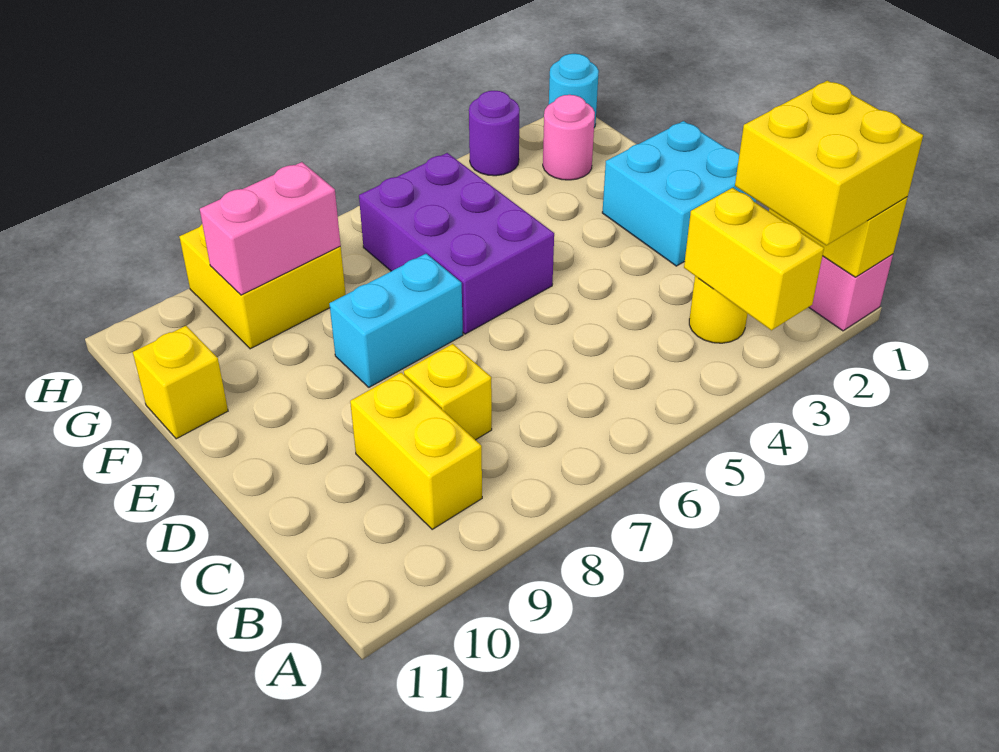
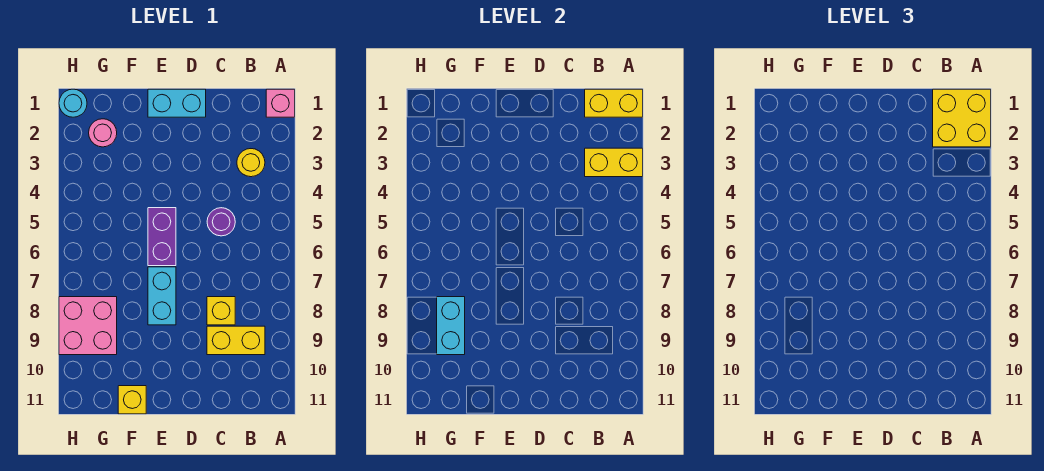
cyan brick D1:E2 level 1 -> cyan brick D1:E1 level 1
purple brick E5:G6 level 1 -> purple brick E5:E6 level 1
yellow brick G8:H9 level 1 -> pink brick G8:H9 level 1
pink brick G8:G9 level 2 -> cyan brick G8:G9 level 2
purple round brick H3 level 1 -> purple round brick C5 level 1

